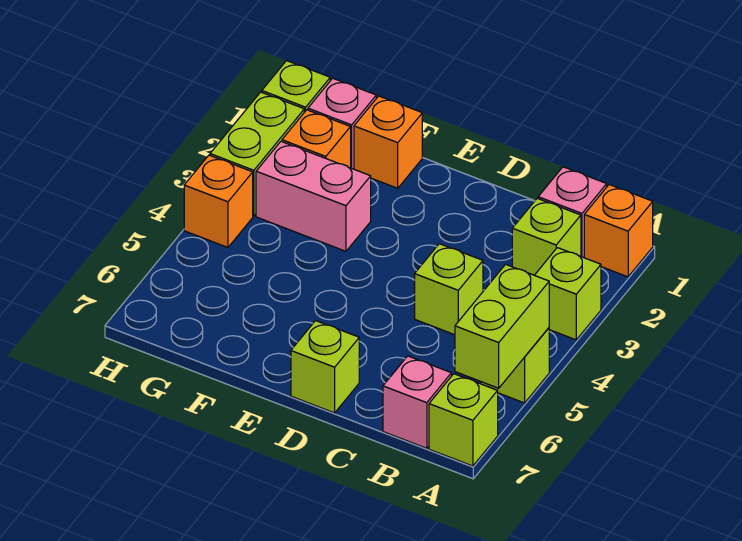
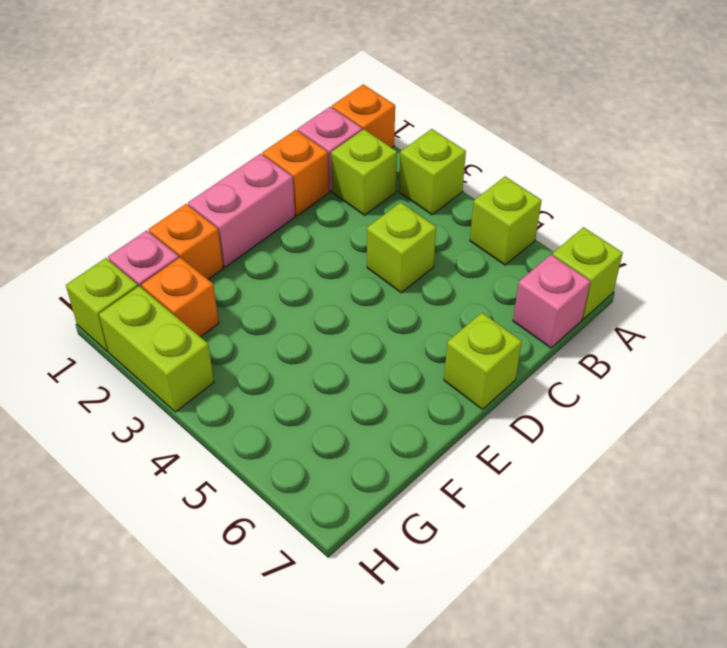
lime brick A5:A6 level 2 -> none
pink brick F3:G3 level 1 -> pink brick D1:E1 level 1
orange brick H4 level 1 -> orange brick C1 level 1

